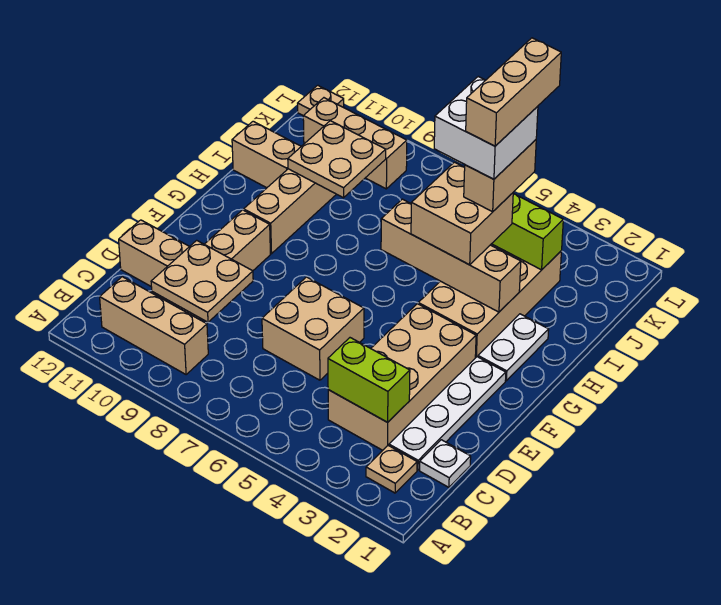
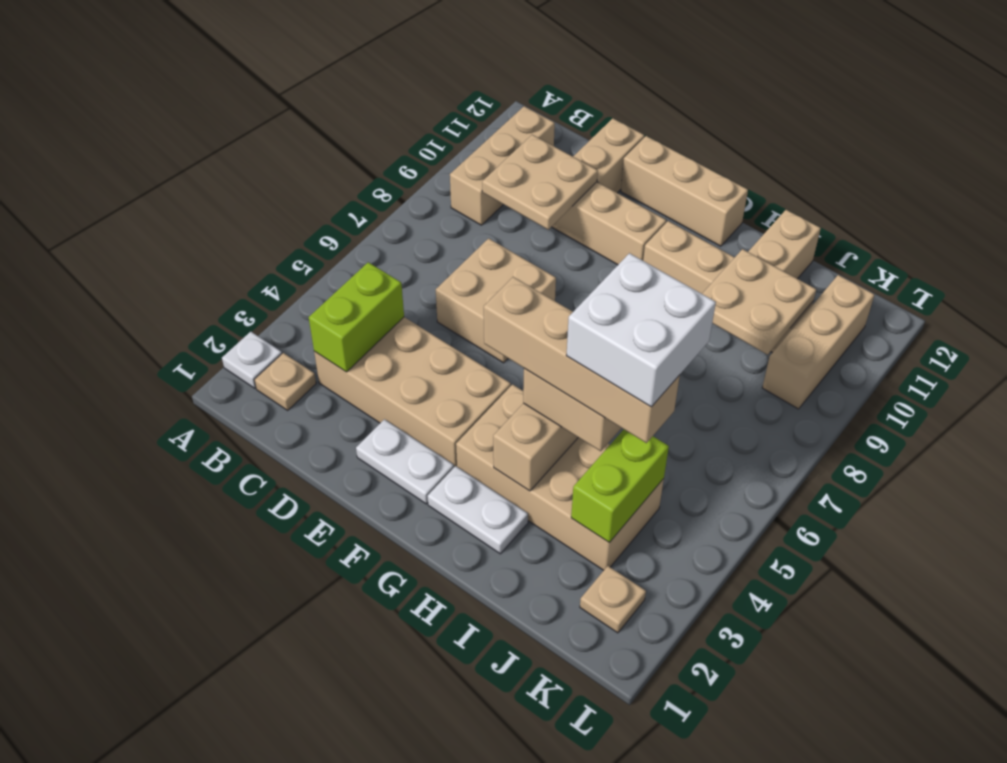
white plate C1 level 1 -> white plate A2 level 1
white plate C2:F2 level 1 -> white plate E2:F2 level 1
tan brick I4:J4 level 4 -> tan brick G4:J4 level 4
tan brick I4:K4 level 6 -> tan brick E12:G12 level 1
tan plate L12 level 1 -> tan plate K2 level 1

